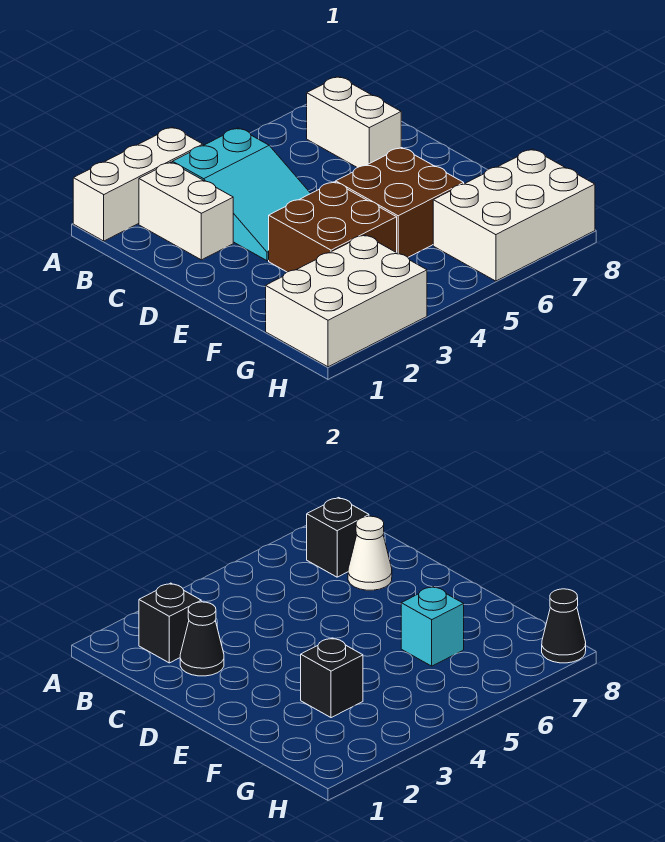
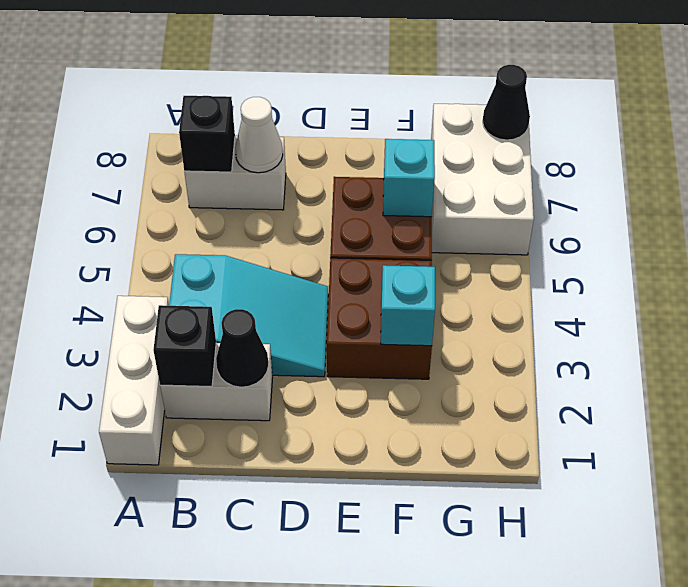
black brick F3 level 2 -> cyan brick F3 level 2
white brick G1:H3 level 1 -> none

